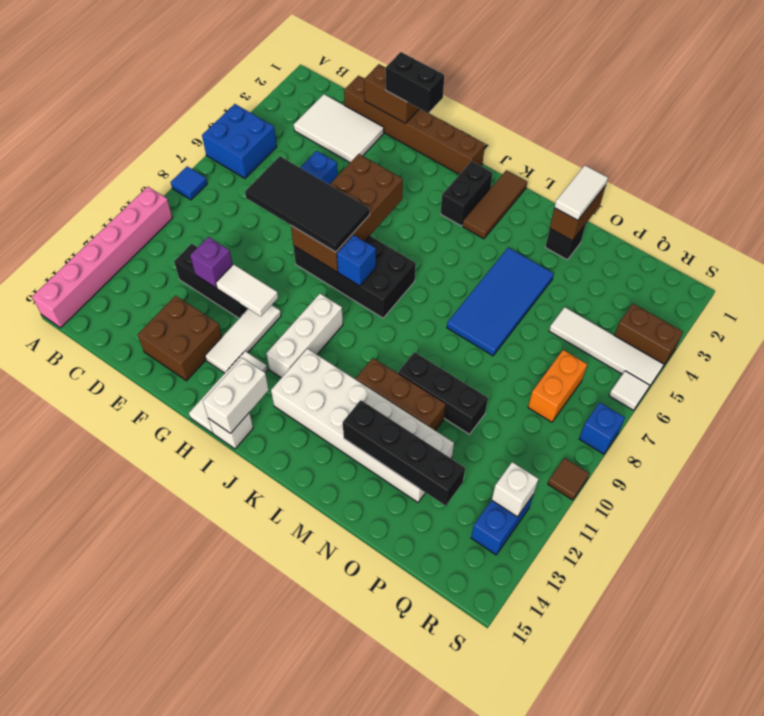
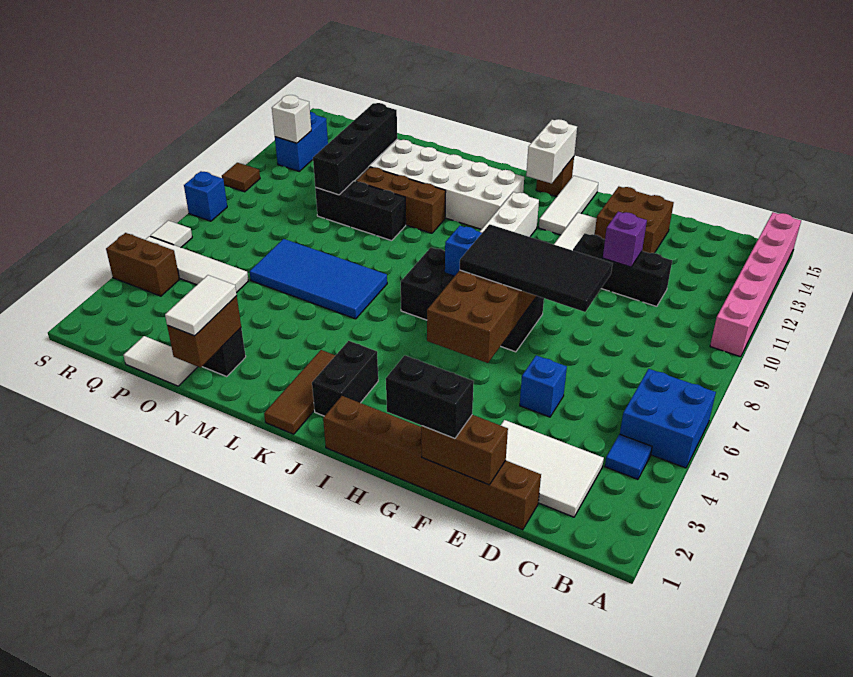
blue tile A8 level 1 -> blue tile B4 level 1
white tile F11:G11 level 2 -> white tile O1:P1 level 1
white brick I15 level 1 -> brown brick I15 level 1
blue tile M4:N7 level 1 -> blue tile L6:O7 level 1
black brick M13:P13 level 2 -> black brick O10:O13 level 2
orange brick Q7:Q8 level 1 -> none

